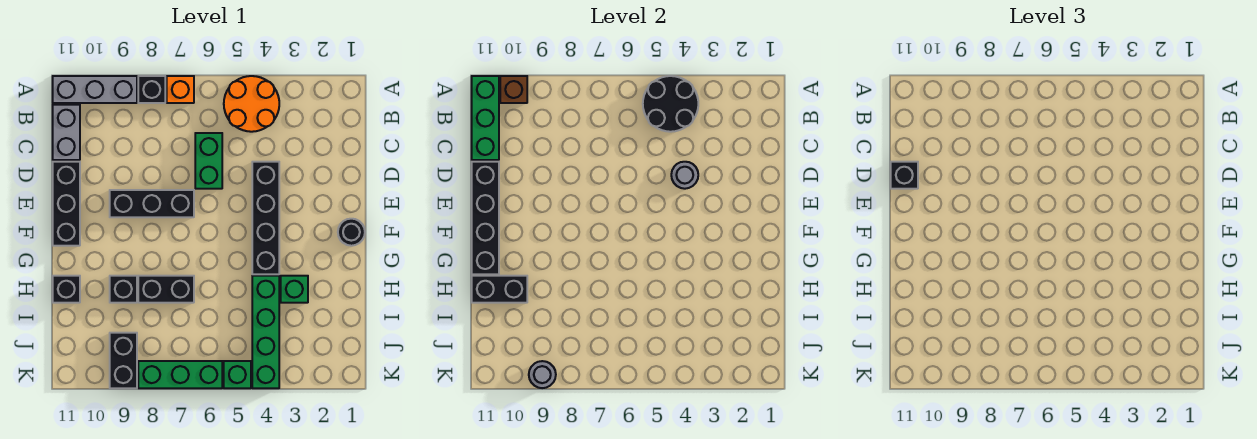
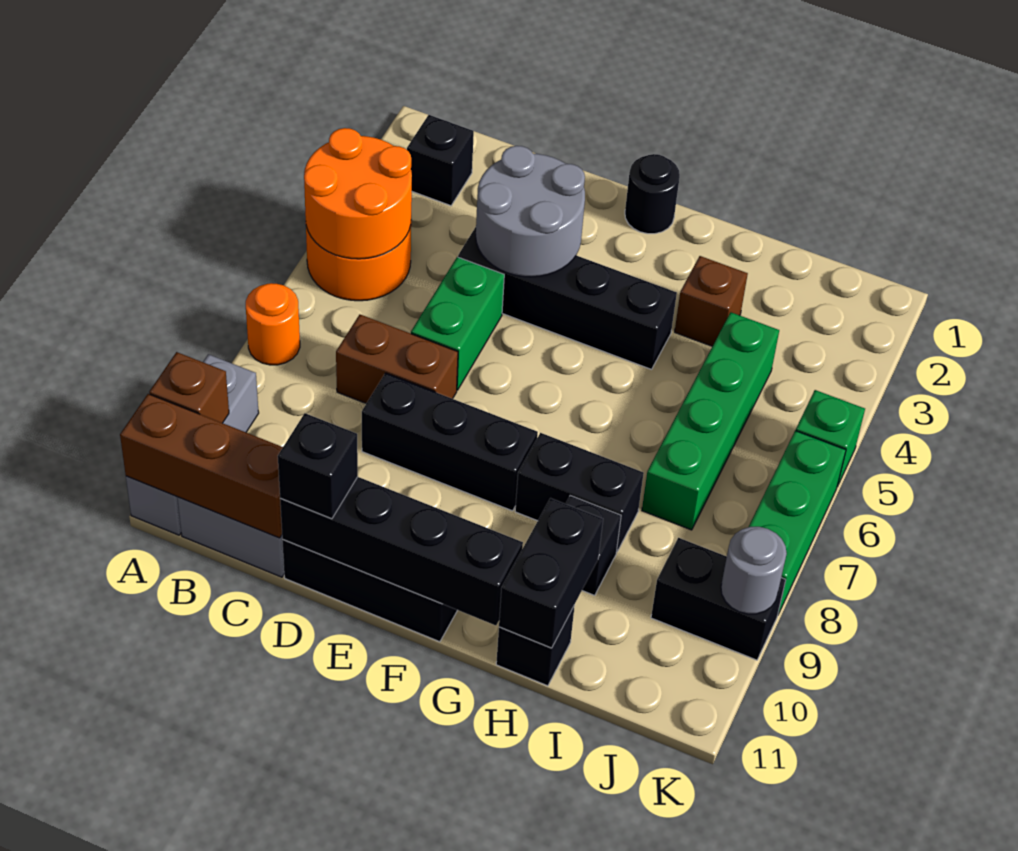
black round brick A4:B5 level 2 -> orange round brick A4:B5 level 2
orange brick A7 level 1 -> orange round brick A7 level 1
black brick A8 level 1 -> black brick B2 level 1
green brick A11:C11 level 2 -> brown brick A11:C11 level 2
green brick C6:D6 level 1 -> green brick D5:D6 level 1
none -> brown brick C7:D7 level 1
grey round brick D4 level 2 -> grey round brick D3:E4 level 2
black brick E7:E9 level 1 -> black brick D8:F8 level 1
green brick H3 level 1 -> brown brick H3 level 1
green brick H4:K4 level 1 -> green brick I4:I7 level 1
black brick H7:H8 level 1 -> black brick G8:H8 level 1

